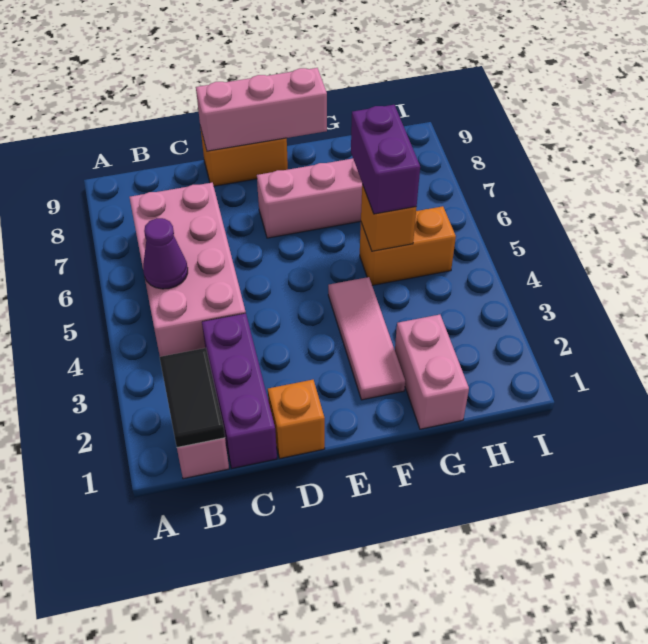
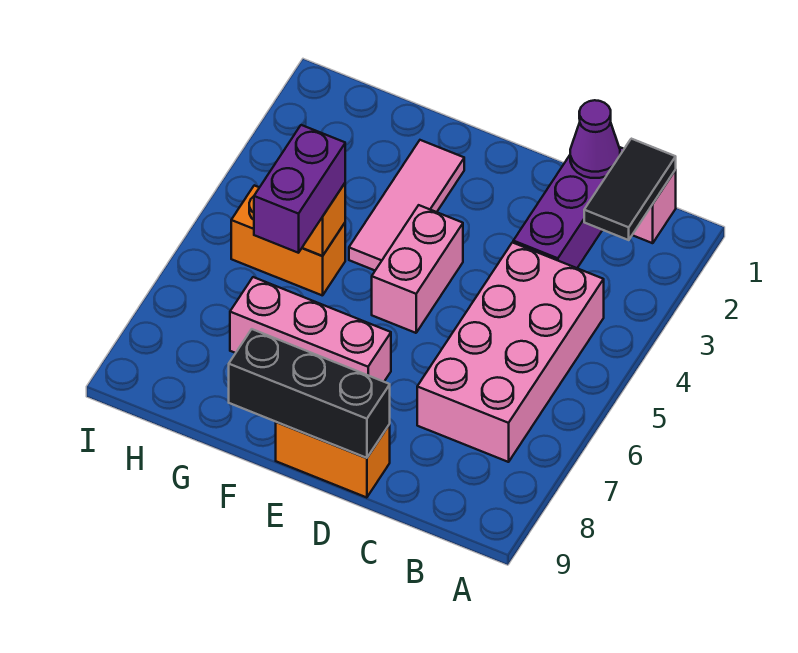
purple cone B5 level 2 -> purple cone C1 level 2
orange brick D1 level 1 -> none
pink brick D9:F9 level 2 -> black brick D9:F9 level 2
pink brick G1:G2 level 1 -> pink brick E4:E5 level 1

